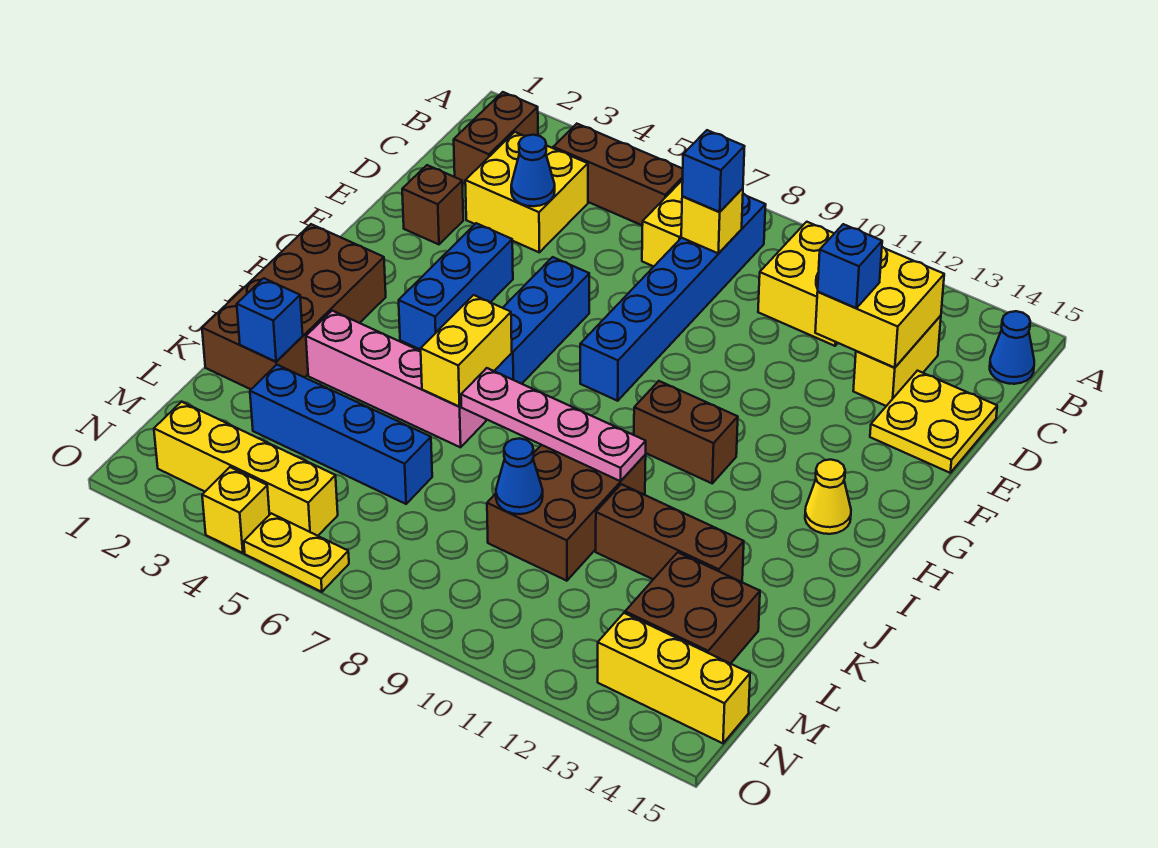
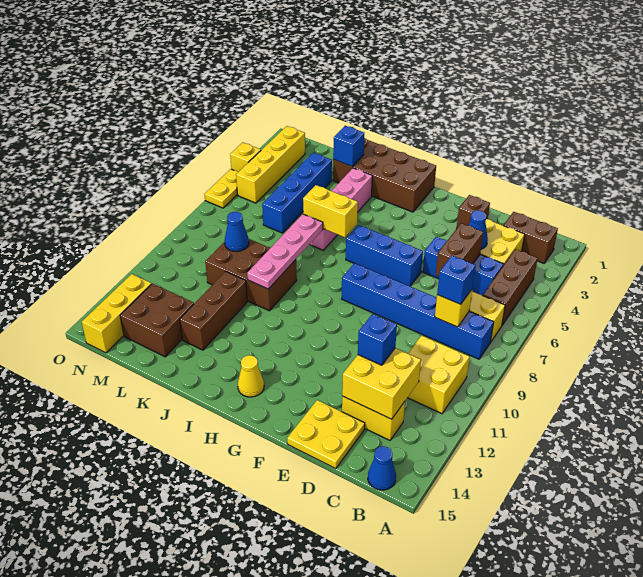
blue brick F4:H4 level 1 -> blue brick C5:E5 level 1
brown brick H10:H11 level 1 -> brown brick D5:D6 level 2

